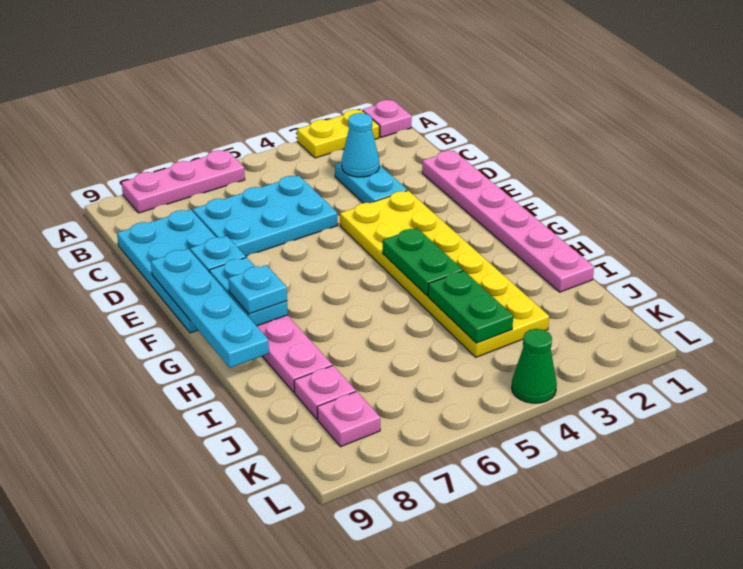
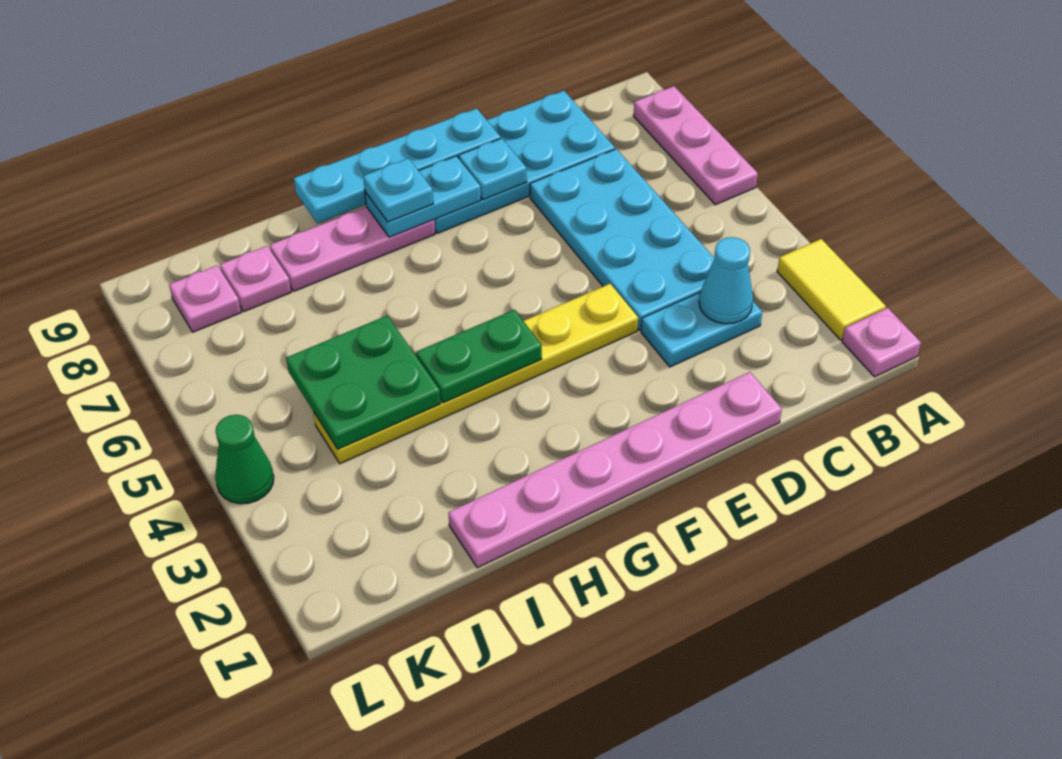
yellow plate A2:A3 level 1 -> yellow tile A2:A3 level 1
cyan plate C5:D7 level 1 -> cyan plate C4:D7 level 1
yellow plate E3:J4 level 1 -> yellow plate E4:J4 level 1
green plate I4:J4 level 2 -> green plate I4:J5 level 2

